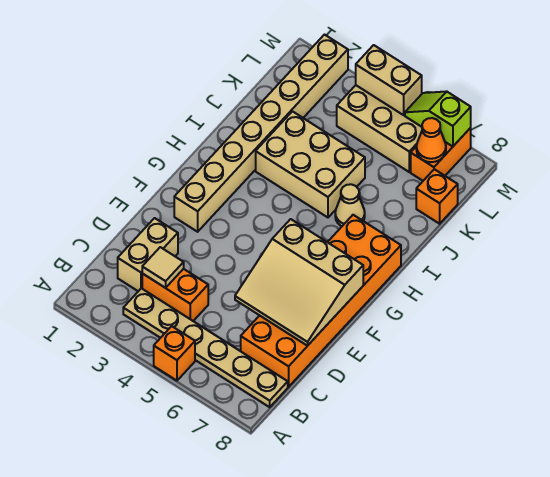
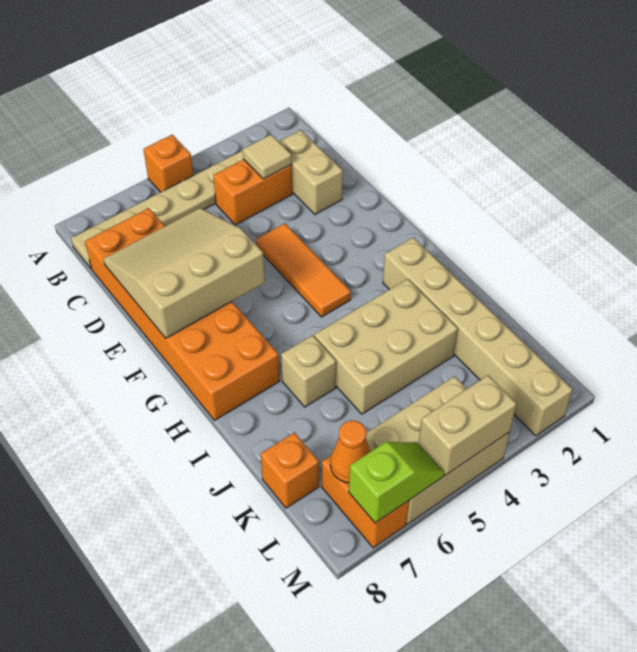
none -> orange tile E4:G4 level 1
tan brick F2:M2 level 1 -> tan brick H2:M2 level 1
tan cone I6 level 1 -> tan brick I6 level 1

